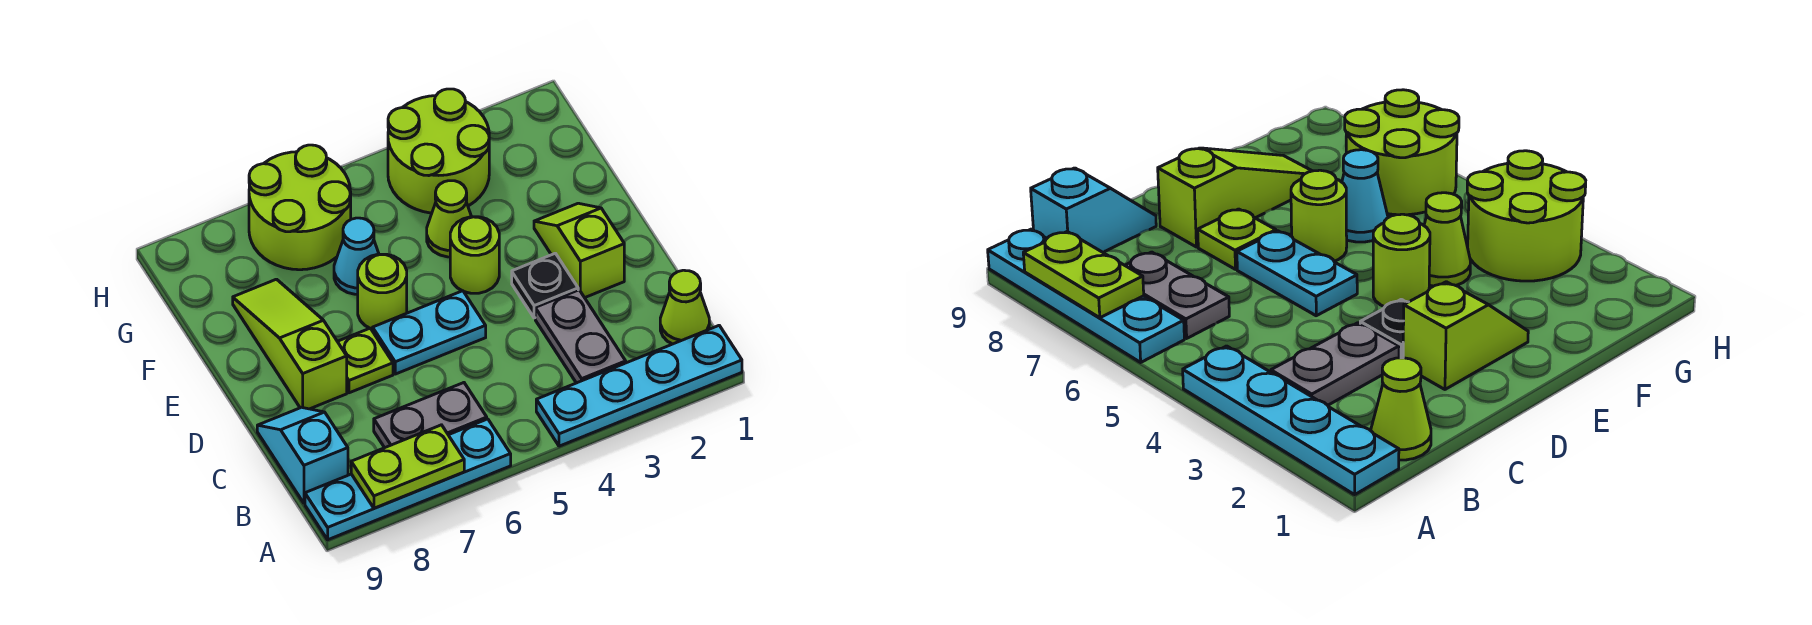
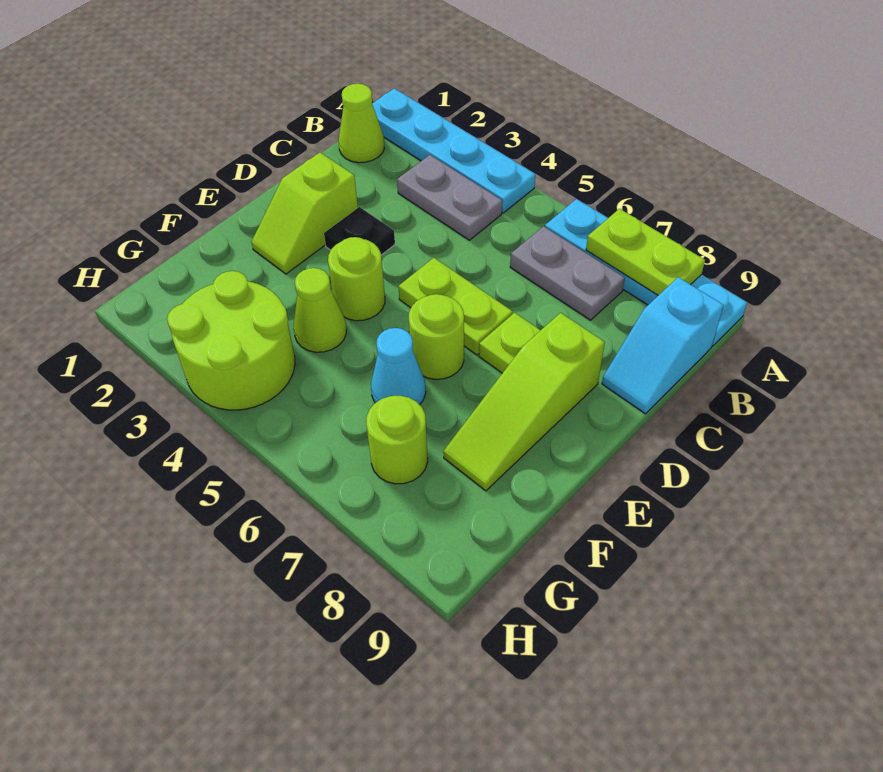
grey plate B3:C3 level 1 -> grey plate B3:B4 level 1
cyan plate D5:D6 level 1 -> lime plate D5:D6 level 1
lime round brick G6:H7 level 1 -> lime round brick G7 level 1

